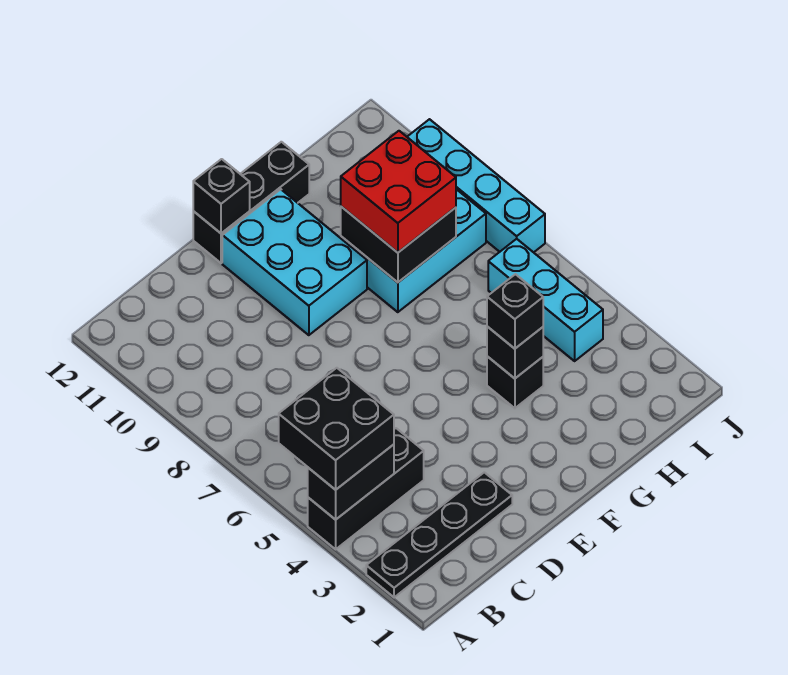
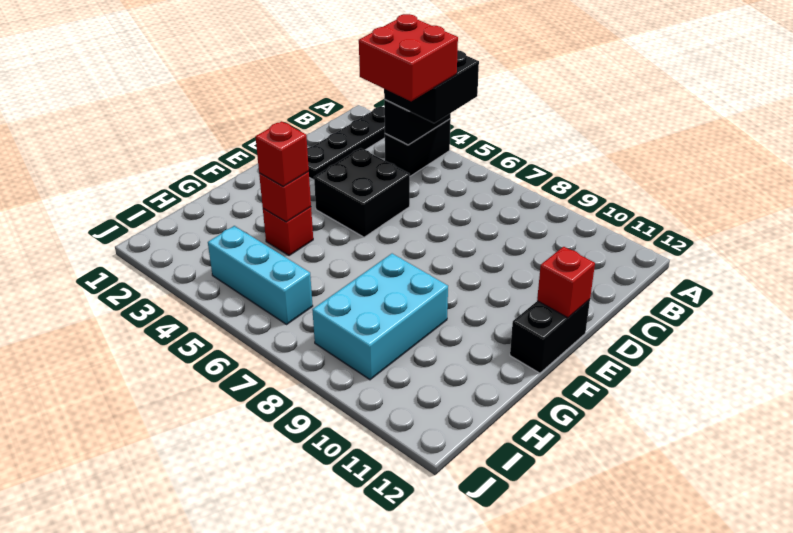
black brick A4:C4 level 1 -> black brick A4:B4 level 1
cyan brick E9:F11 level 1 -> none
black brick E12:G12 level 1 -> black brick E12:F12 level 1
black brick E12 level 2 -> red brick E12 level 2
black brick G4 level 1 -> red brick G4 level 1
black brick G4 level 2 -> red brick G4 level 2
black brick G4 level 3 -> red brick G4 level 3
black brick G8:H9 level 2 -> black brick D4:E5 level 1
red brick G8:H9 level 3 -> red brick B4:C5 level 4
cyan brick J7:J10 level 1 -> none

